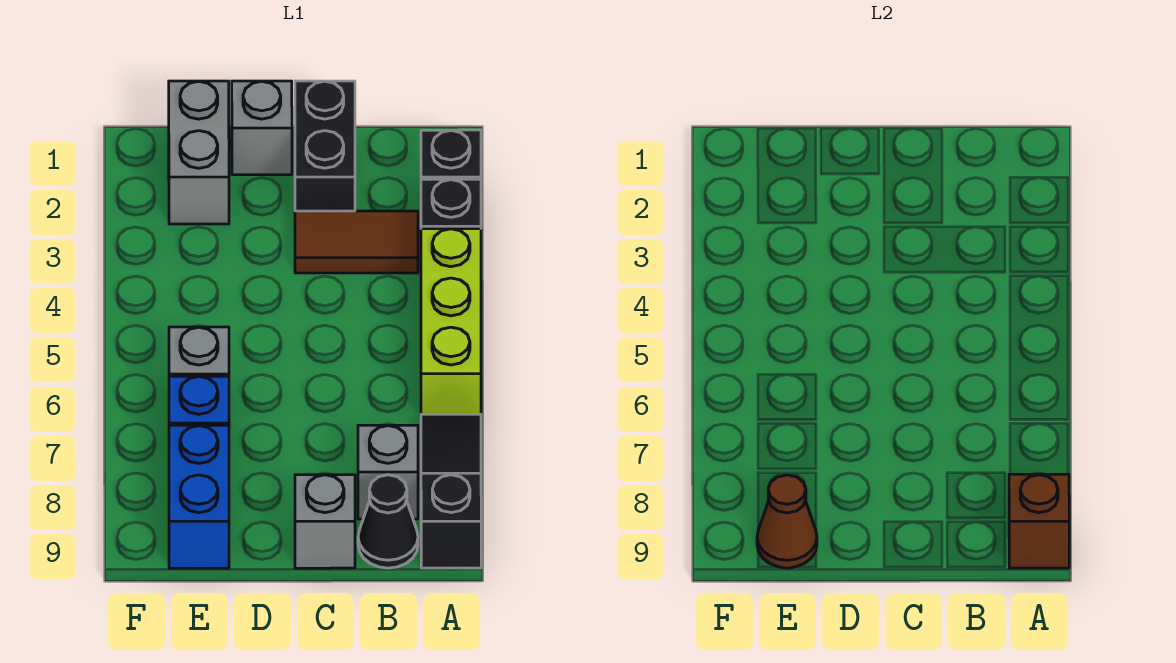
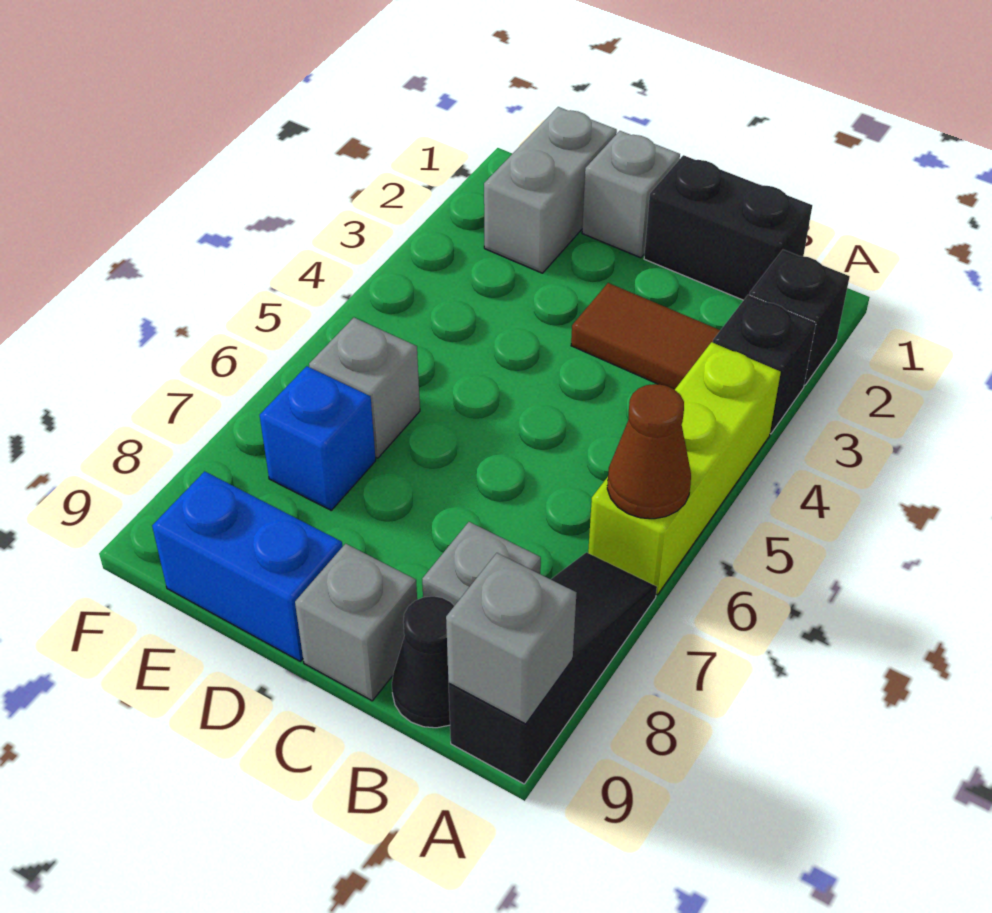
brown brick A9 level 2 -> grey brick A9 level 2
black brick C1:C2 level 1 -> black brick B1:C1 level 1
blue brick E8:E9 level 1 -> blue brick D9:E9 level 1
brown cone E9 level 2 -> brown cone A6 level 2

